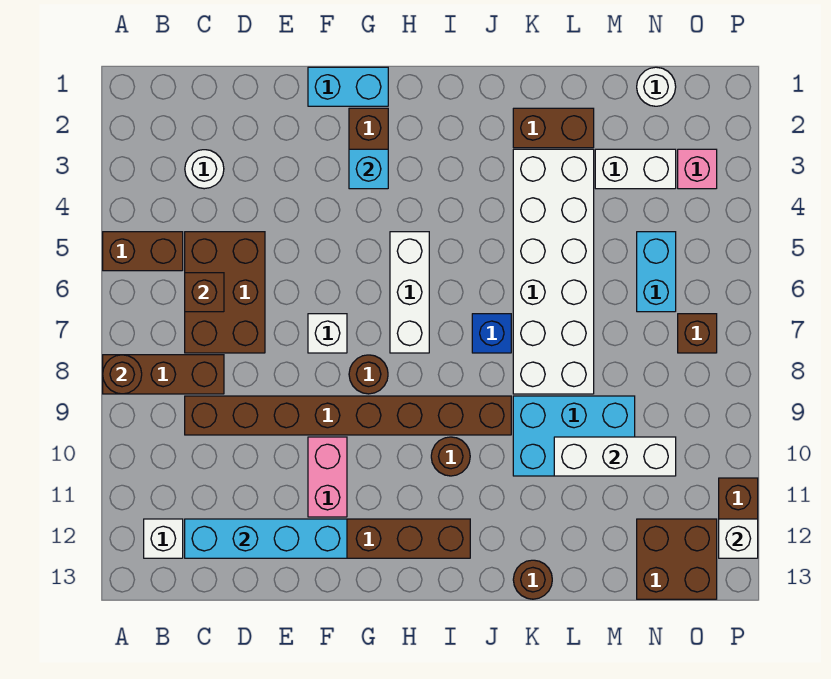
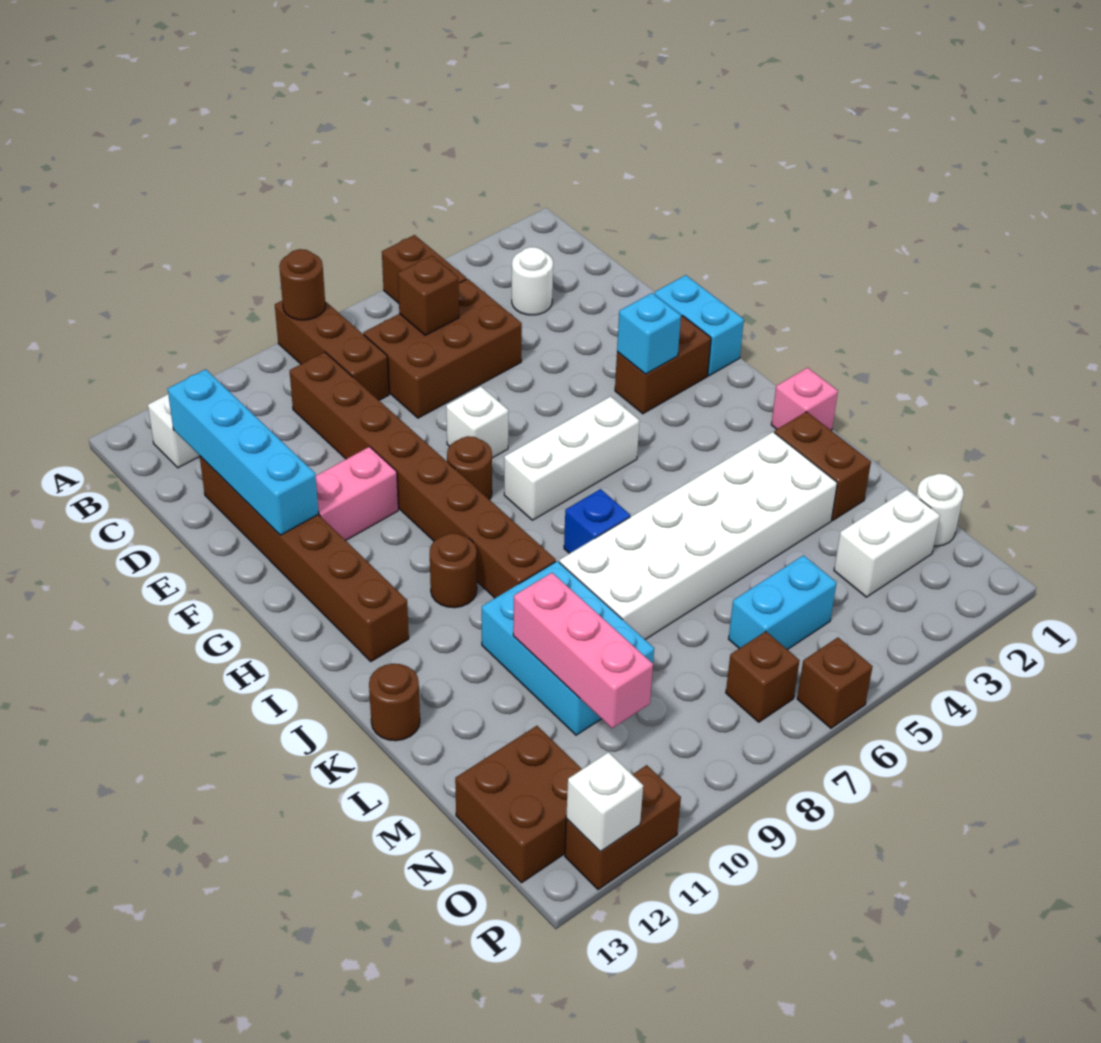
white brick L10:N10 level 2 -> pink brick L10:N10 level 2
white brick M3:N3 level 1 -> white brick N2:N3 level 1
pink brick O3 level 1 -> pink brick J1 level 1
none -> brown brick P6 level 1

